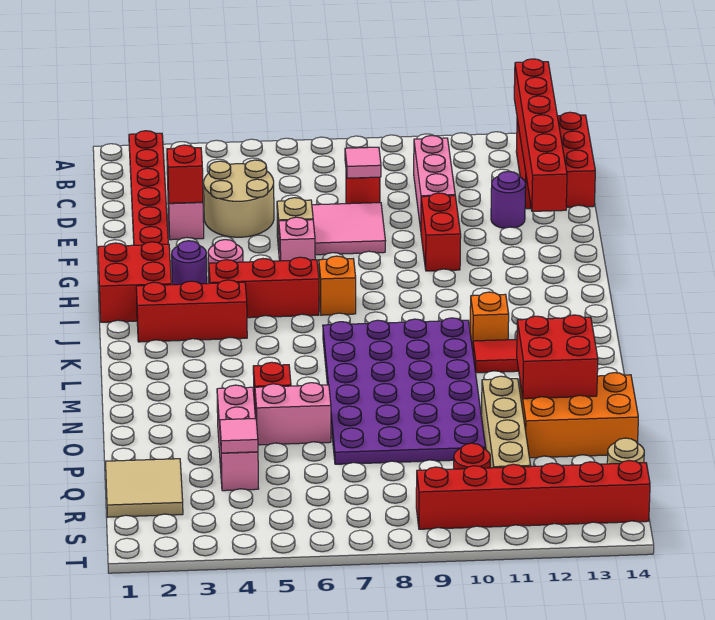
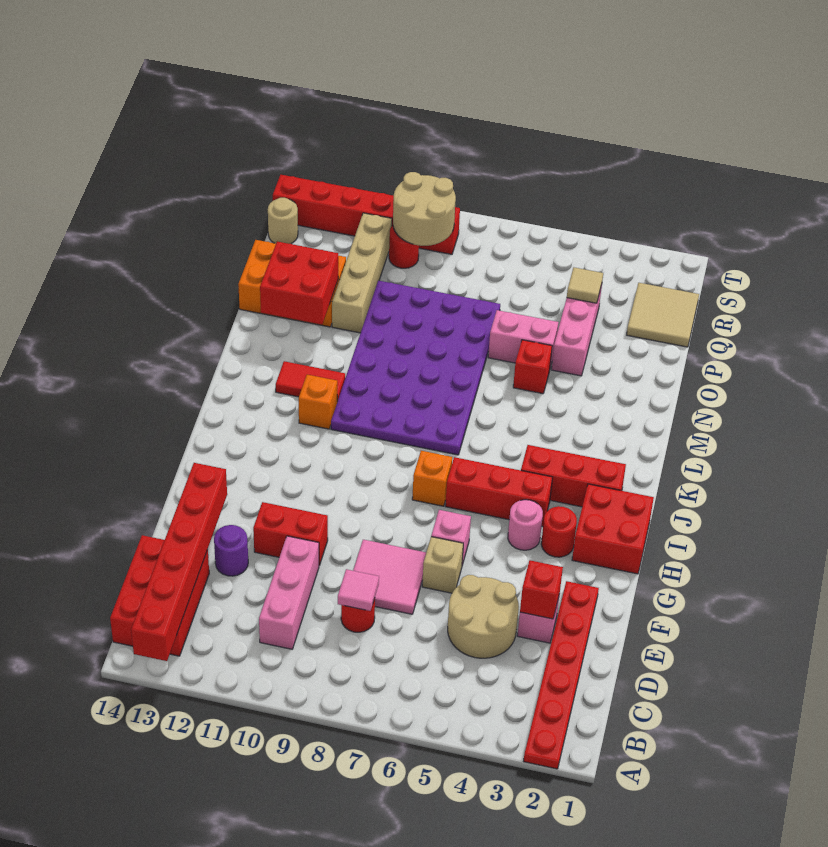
red brick F10:G10 level 1 -> red brick F10:F11 level 1
purple round brick H3 level 1 -> red round brick H3 level 1
pink tile Q4 level 2 -> tan tile Q4 level 2
none -> tan round brick R9:S10 level 2

